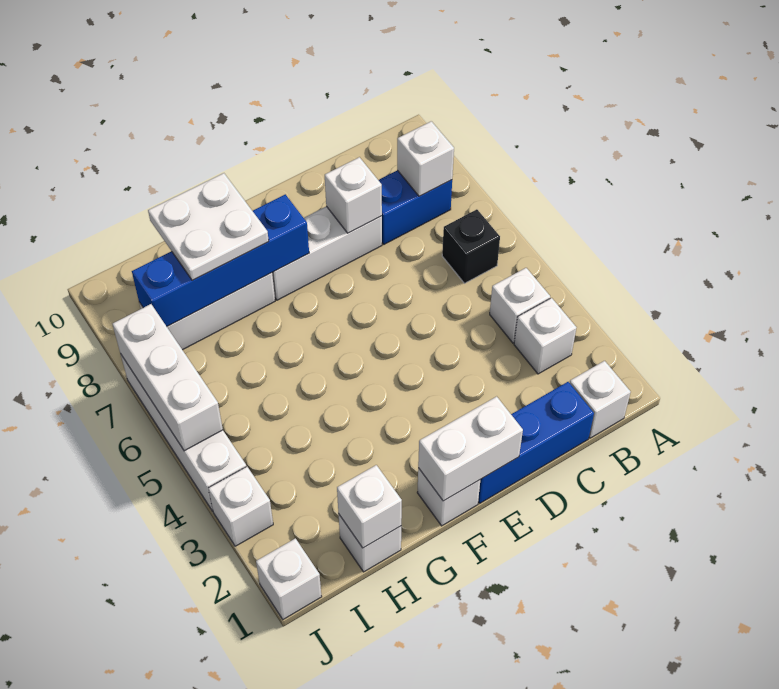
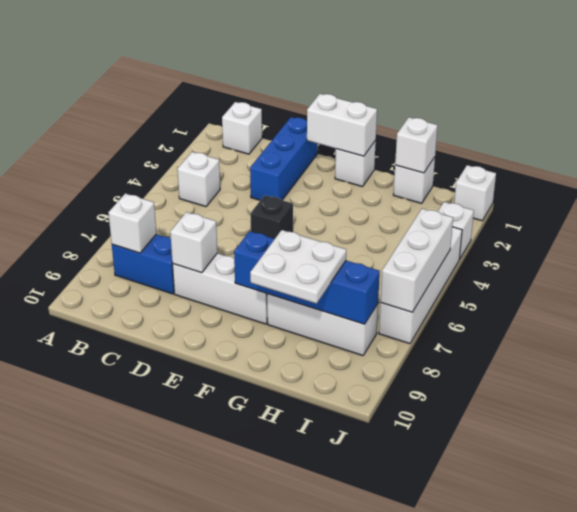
white brick B3 level 1 -> none
black brick B6 level 1 -> black brick E5 level 1
blue brick C1:E1 level 1 -> blue brick D1:D3 level 1

